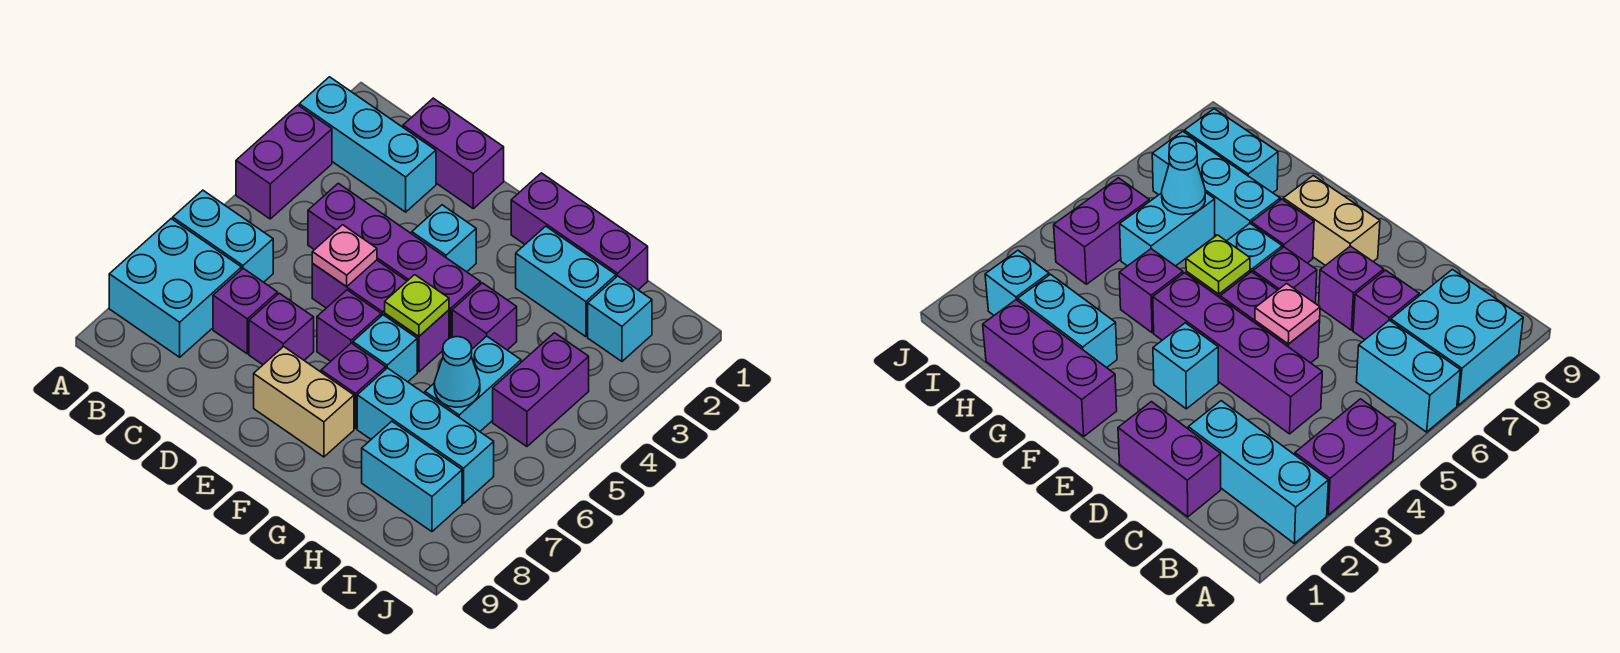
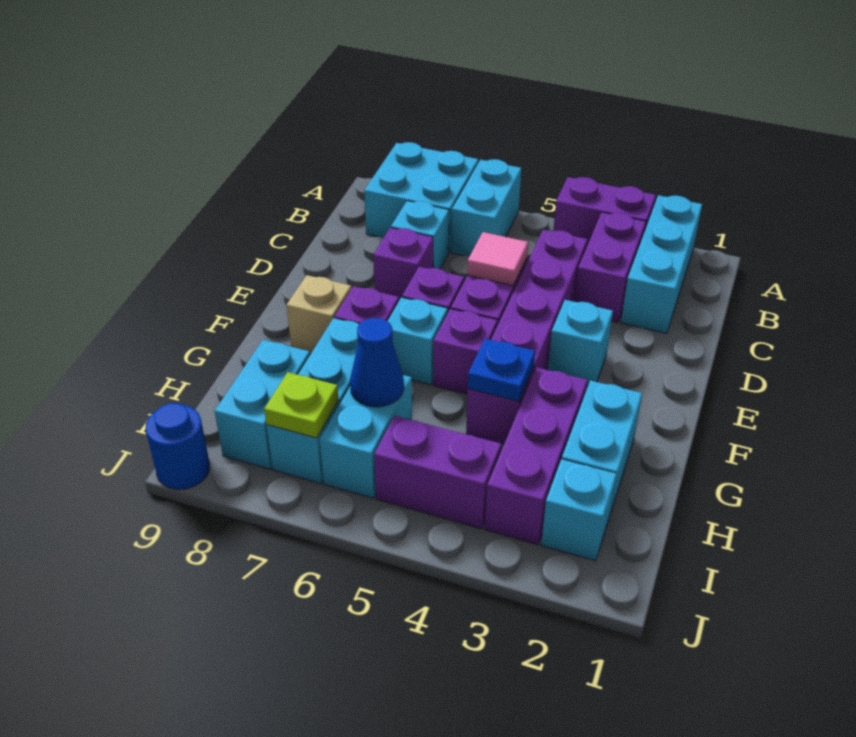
purple brick C1:D1 level 1 -> purple brick B3:C3 level 1
purple brick C7 level 1 -> cyan brick C7 level 1
pink plate D5 level 2 -> pink tile D5 level 2
tan brick E8:F8 level 1 -> tan brick F8 level 1
purple brick F1:H1 level 1 -> purple brick G3:I3 level 1
lime plate F5 level 2 -> lime plate I7 level 2
none -> blue plate G4 level 2
cyan brick H5:H6 level 1 -> cyan brick H6:I6 level 1
cyan cone H6 level 2 -> blue cone H6 level 2
none -> blue round brick J9 level 1

